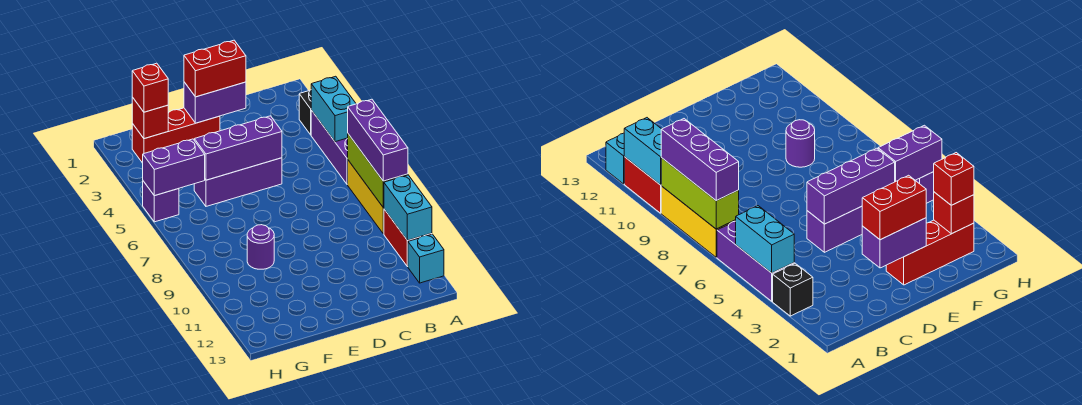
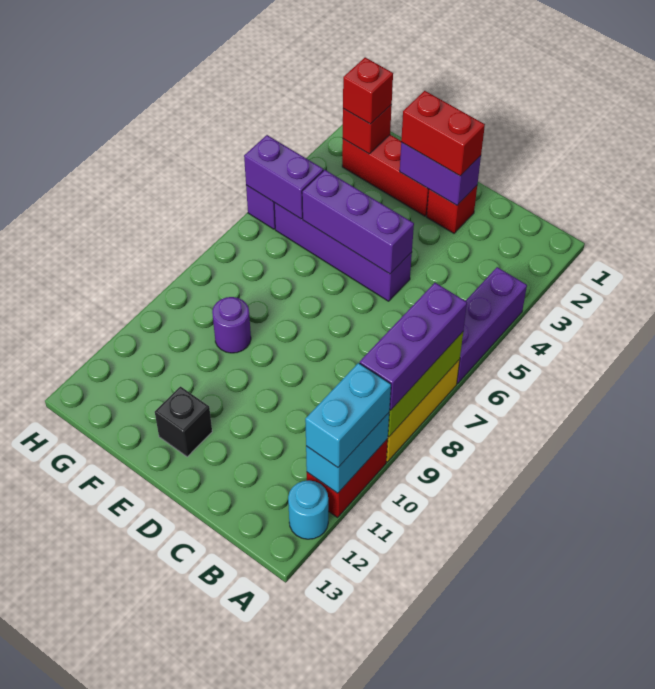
black brick A3 level 1 -> black brick E12 level 1
cyan brick A4:A5 level 2 -> cyan brick A10:A11 level 3
cyan brick A12 level 1 -> cyan round brick A12 level 1
none -> red brick D2 level 1
purple brick D5:F5 level 1 -> purple brick D5:G5 level 1

